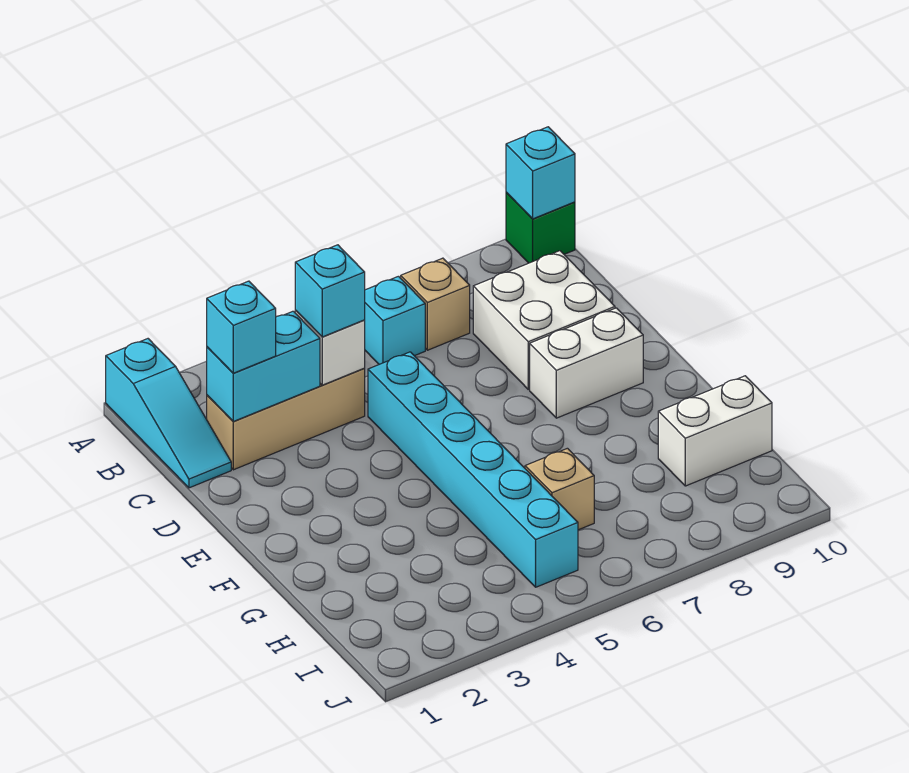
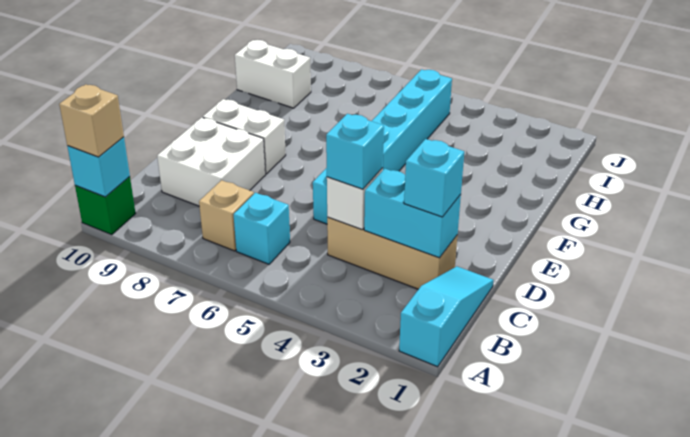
tan brick H6 level 1 -> tan brick A10 level 3

